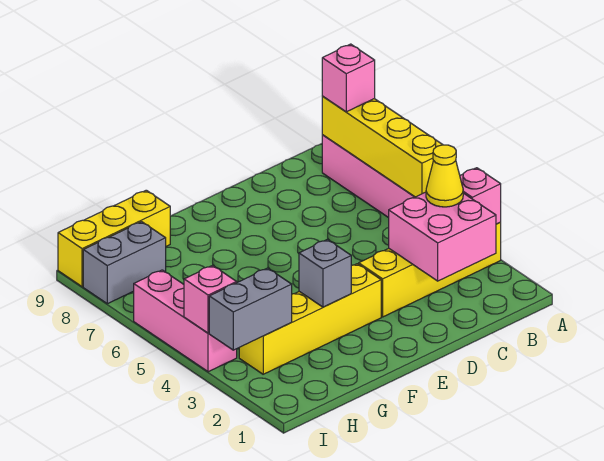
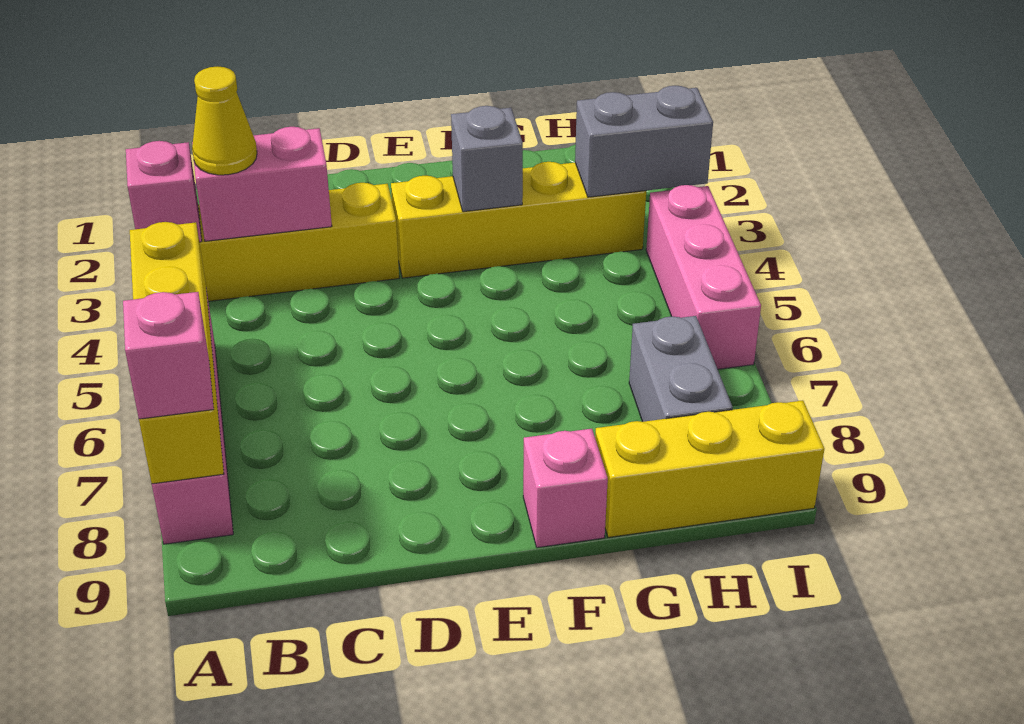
pink brick B2:C3 level 2 -> pink brick B3:C3 level 2
grey brick H8:I8 level 1 -> grey brick H7:H8 level 1
pink brick I4 level 2 -> pink brick F9 level 1

